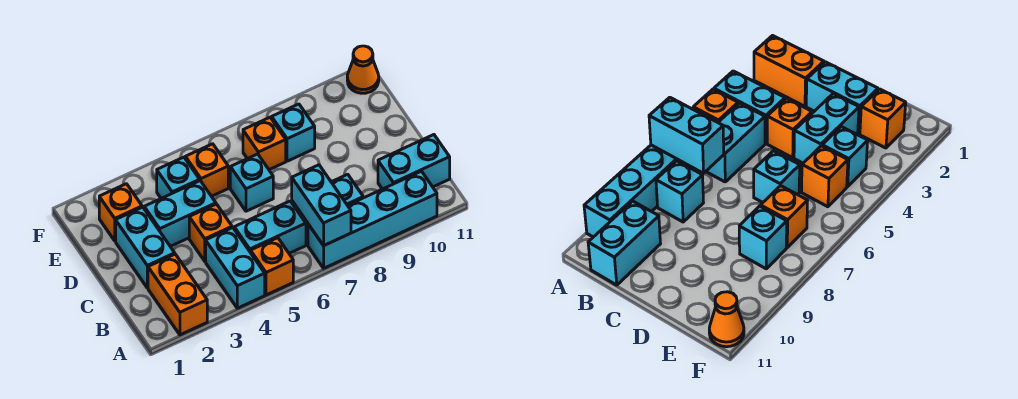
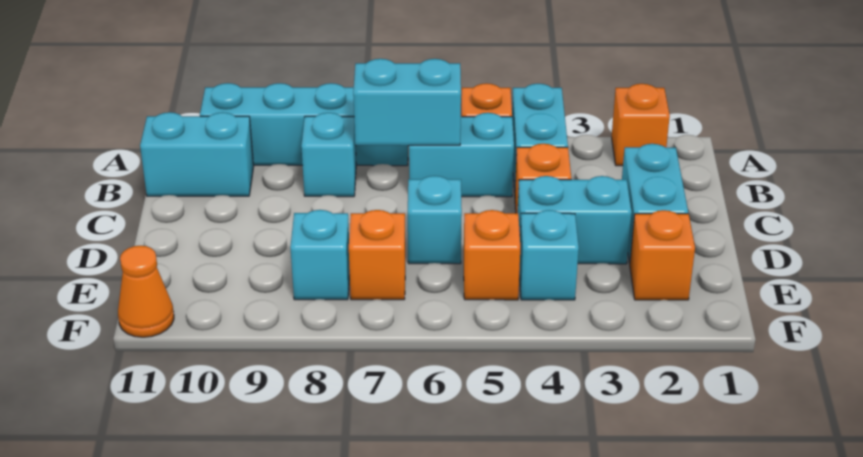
orange brick A2:B2 level 1 -> orange brick A2 level 1
cyan brick A7:B7 level 2 -> cyan brick B6:B7 level 2

